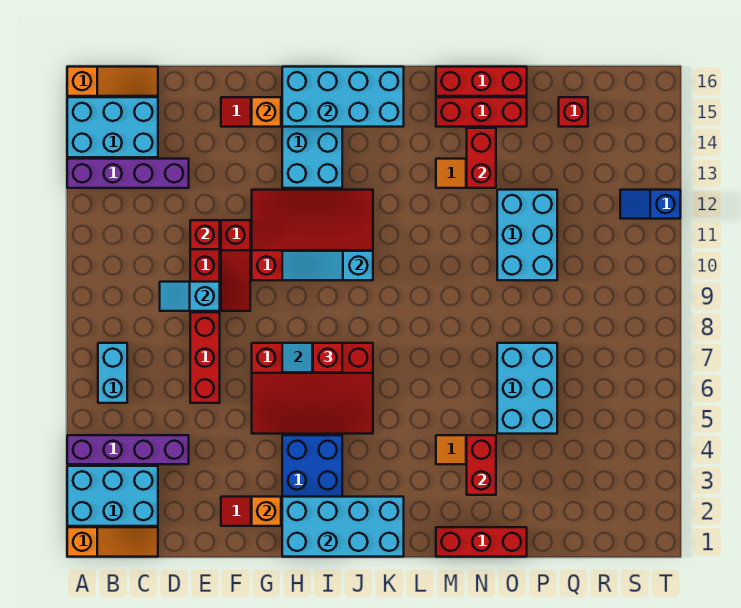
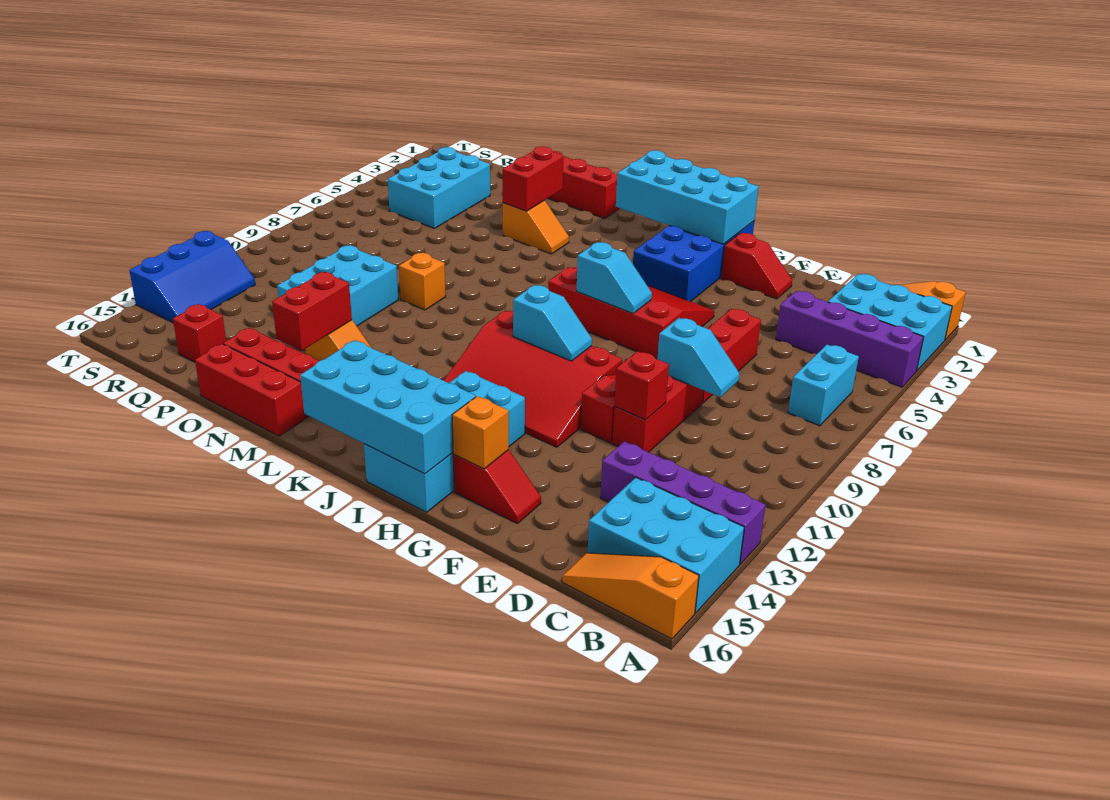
orange brick G2 level 2 -> orange brick N9 level 1
cyan slope H10:J10 level 2 top J -> cyan slope H10:I10 level 2 top I
red brick I7 level 3 -> none
cyan brick O5:P7 level 1 -> cyan brick Q3:R5 level 1
blue slope S12:T12 level 1 top T -> blue slope S12:T14 level 1 top T

